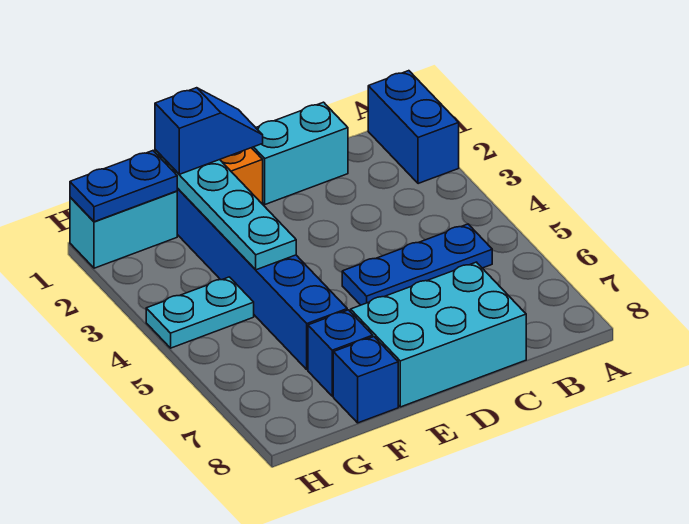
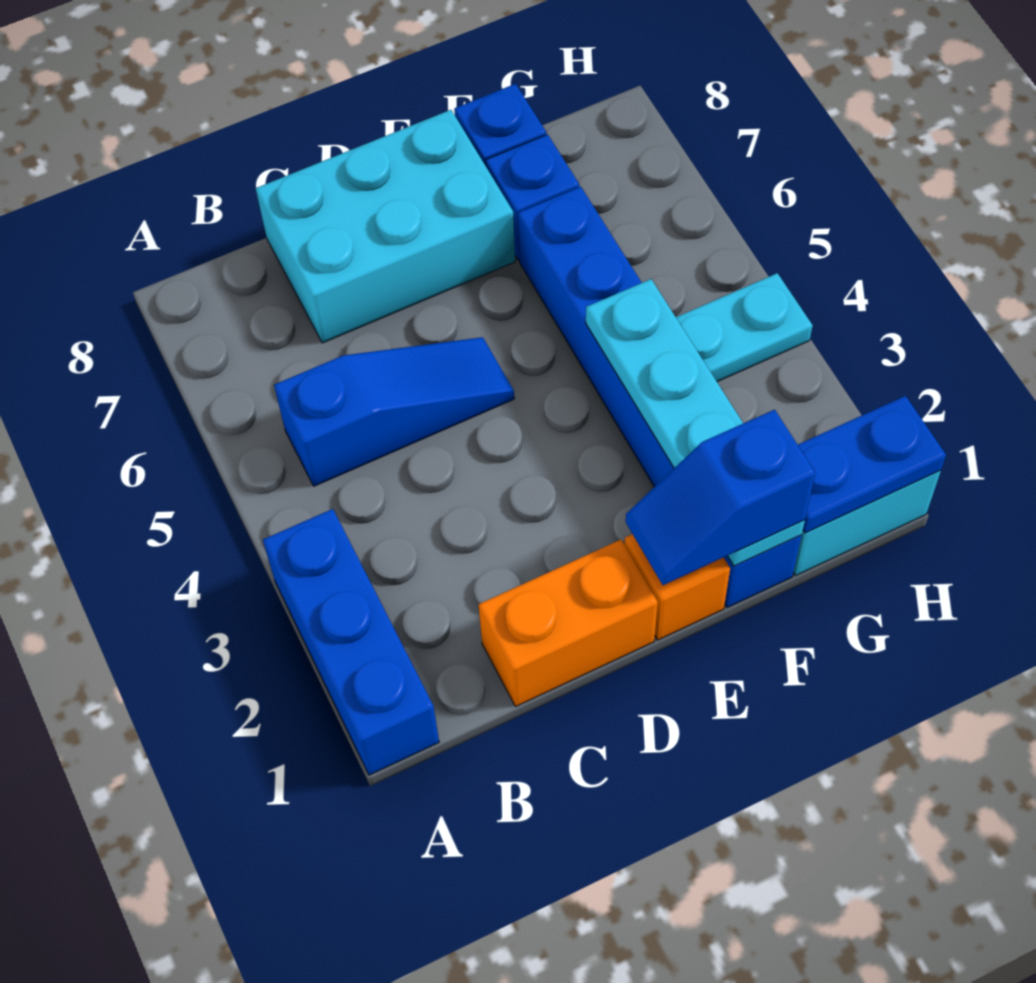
blue brick A1:A2 level 1 -> blue brick A1:A3 level 1
blue plate B5:D5 level 1 -> blue slope B5:D5 level 1 top B
cyan brick C1:D1 level 1 -> orange brick C1:D1 level 1

